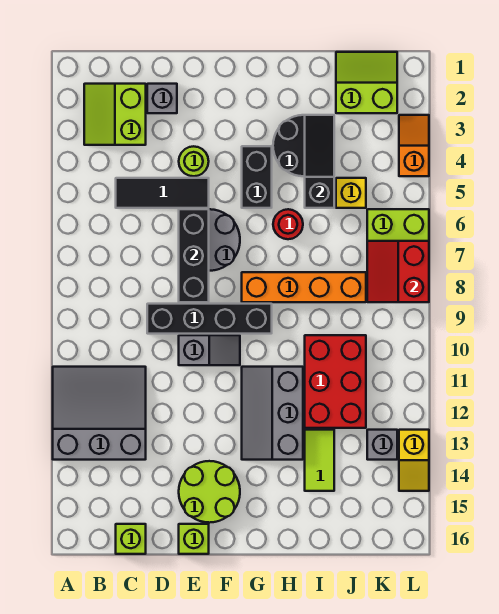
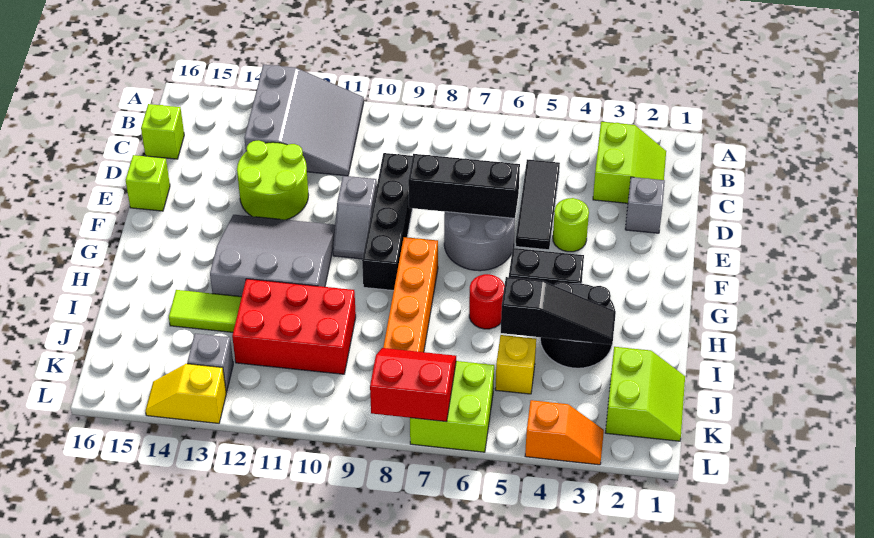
lime slope B2:C3 level 1 top C -> lime slope B2:C3 level 1 top 3
lime round brick E14:F15 level 1 -> lime round brick D12:E13 level 1
grey slope G11:H13 level 1 top H -> grey slope F11:H13 level 1 top H

